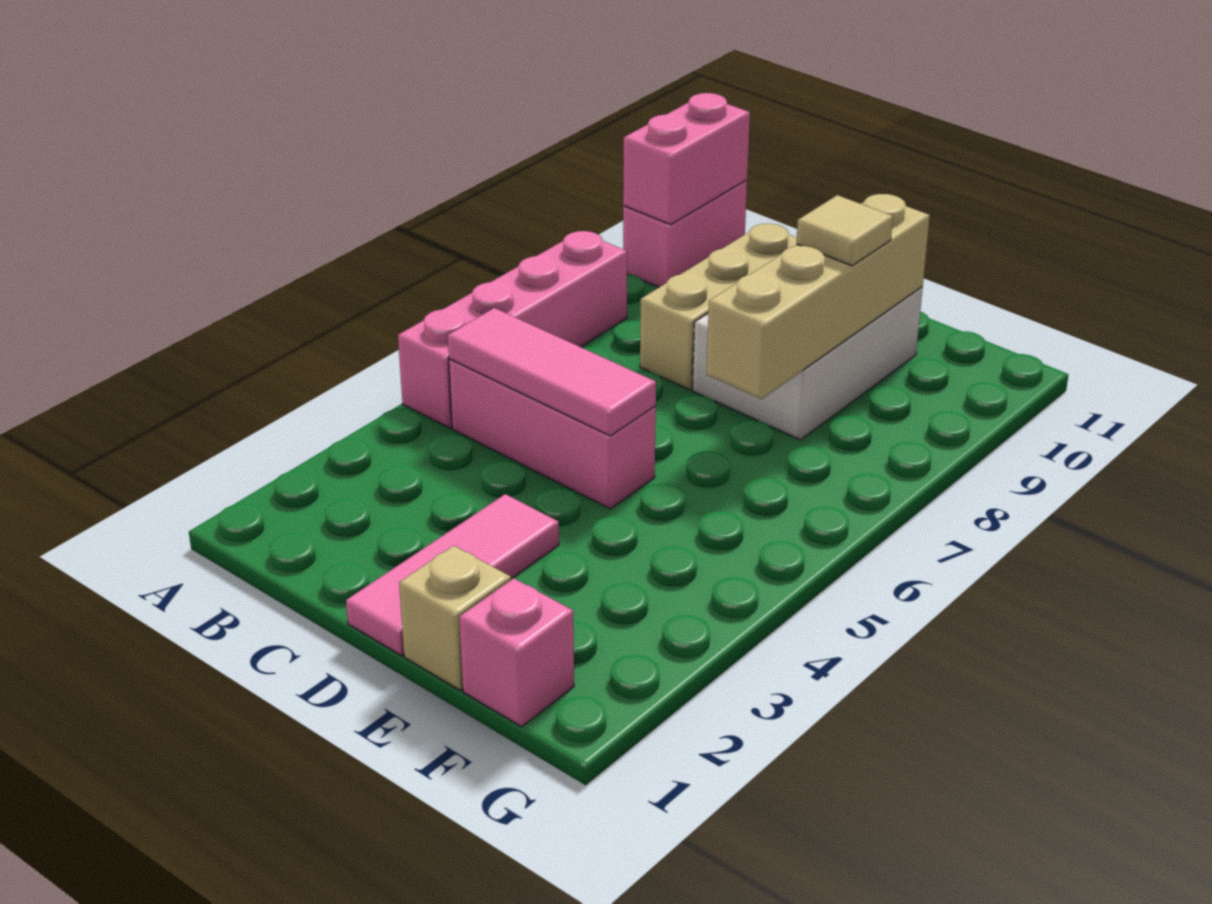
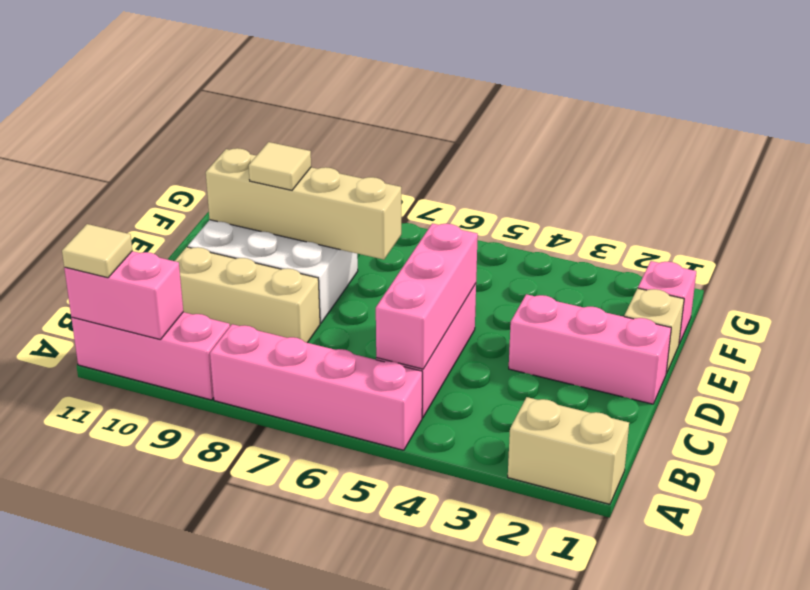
none -> tan brick A1:A2 level 1
pink brick A10:A11 level 1 -> pink brick A9:A11 level 1
none -> tan tile A11 level 3
pink tile B5:D5 level 2 -> pink brick B5:D5 level 2
pink tile D1:D3 level 1 -> pink brick D1:D3 level 1

